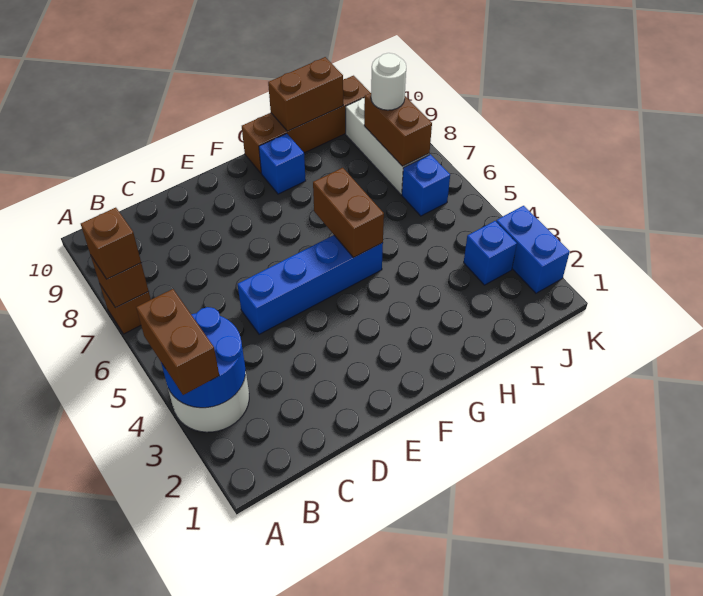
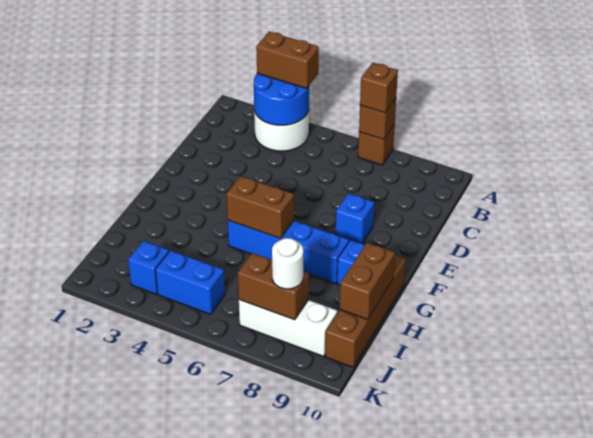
blue brick D5:G5 level 1 -> blue brick G5:G8 level 1
blue brick J6 level 1 -> blue brick E8 level 1
blue brick K2:K3 level 1 -> blue brick J4:J5 level 1

